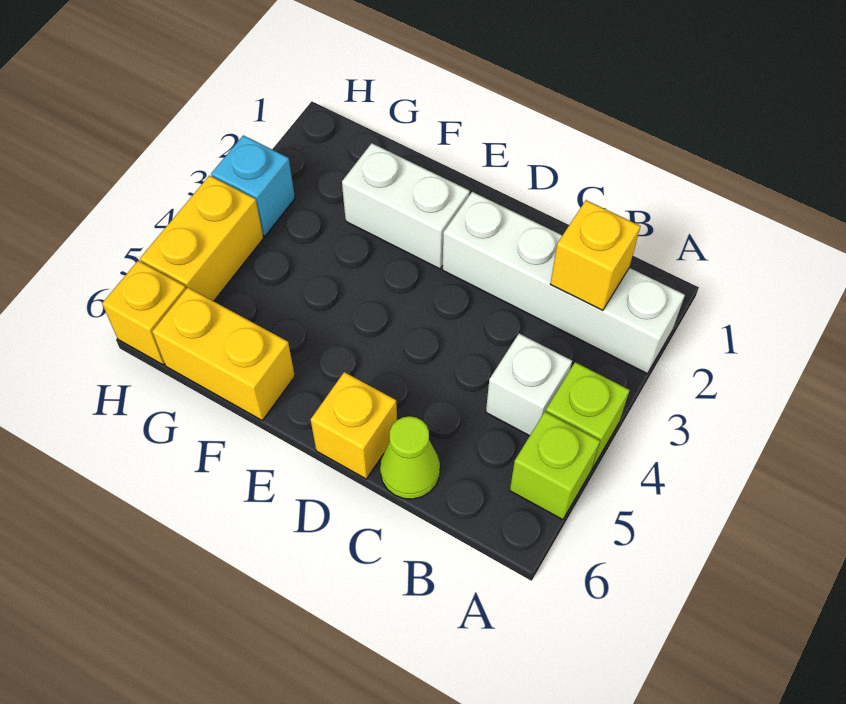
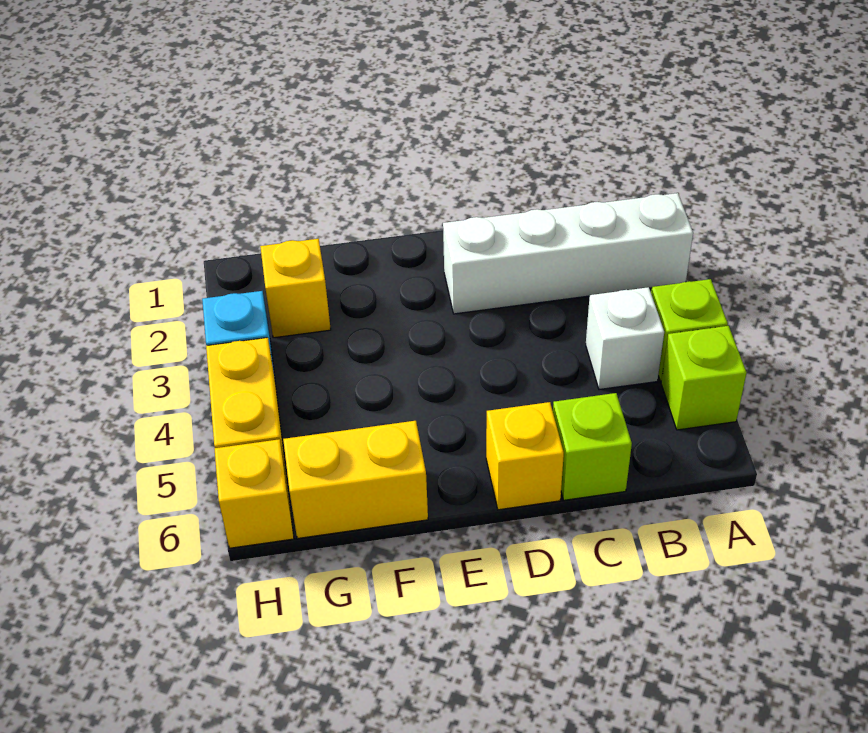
yellow brick B2 level 2 -> yellow brick G2 level 1
lime cone C6 level 1 -> lime brick C6 level 1
white brick E2:F2 level 1 -> none

